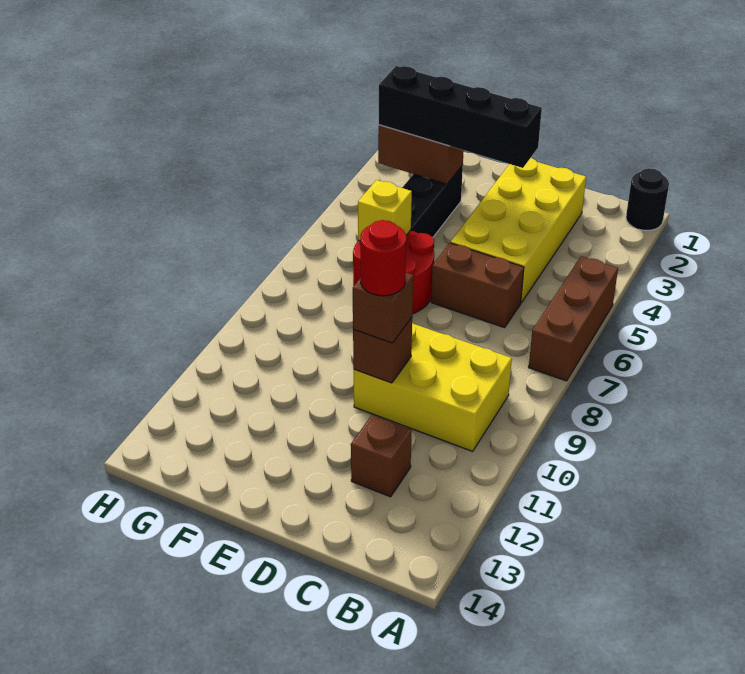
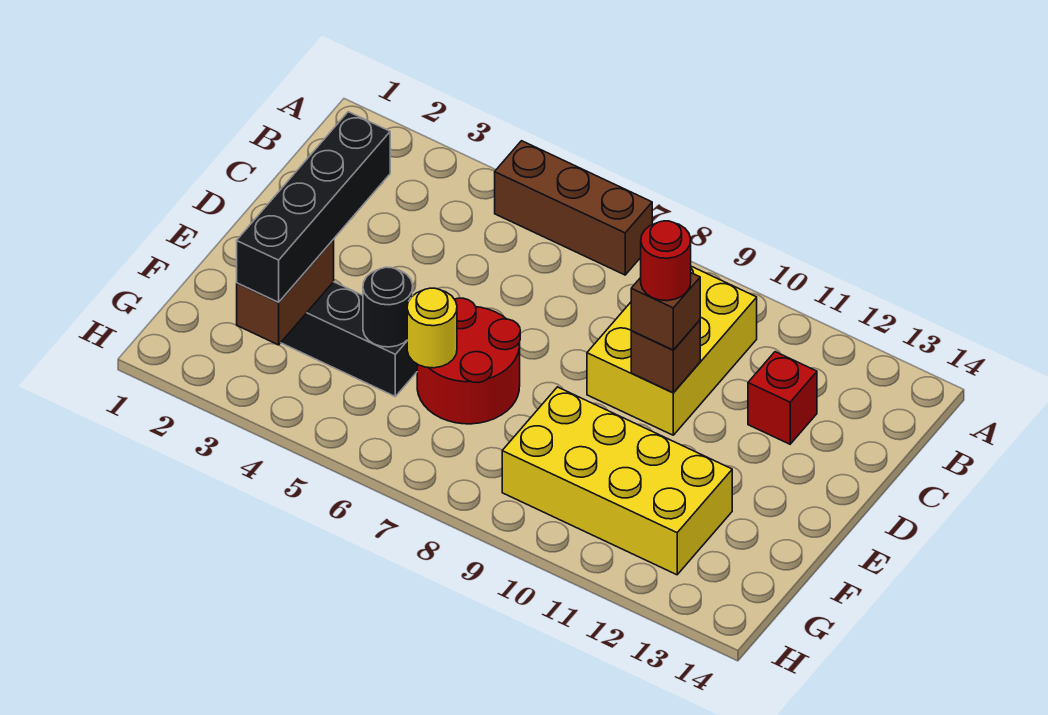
black round brick A1 level 1 -> black round brick F5 level 2
yellow brick C2:D5 level 1 -> yellow brick F9:G12 level 1
brown brick C6:D6 level 1 -> none
brown brick C12 level 1 -> red brick C12 level 1
yellow brick F6 level 2 -> yellow round brick F6 level 2

